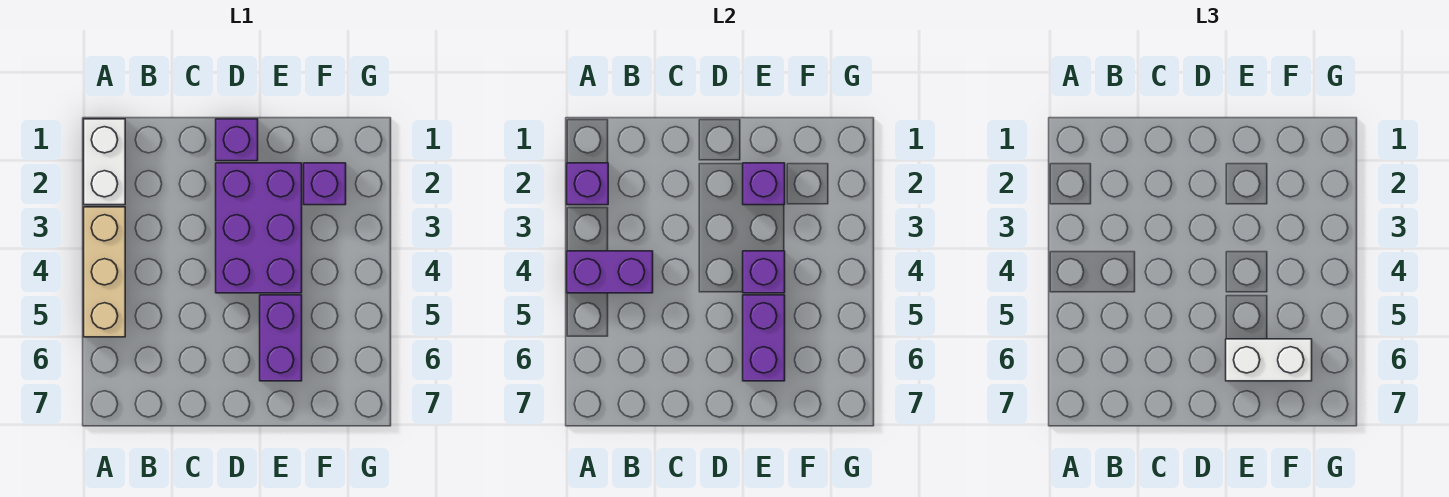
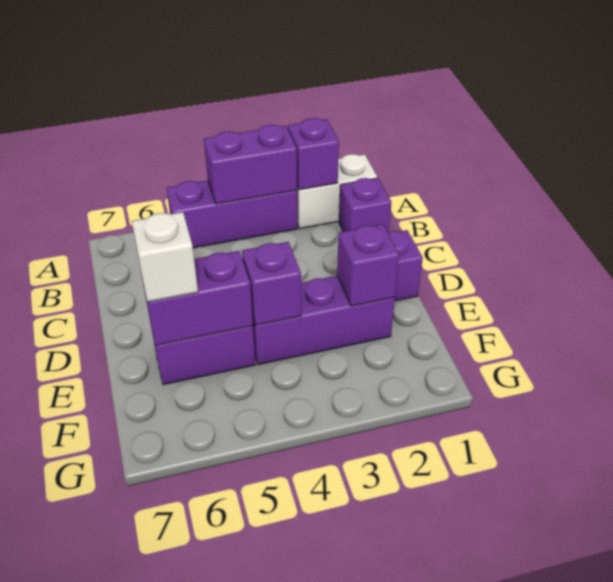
tan brick A3:A5 level 1 -> purple brick A3:A5 level 1
purple brick A4:B4 level 2 -> purple brick A3:A4 level 2
purple brick D2:E4 level 1 -> purple brick E2:E4 level 1
white brick E6:F6 level 3 -> white brick E6 level 3
purple brick F2 level 1 -> purple brick B1 level 1

